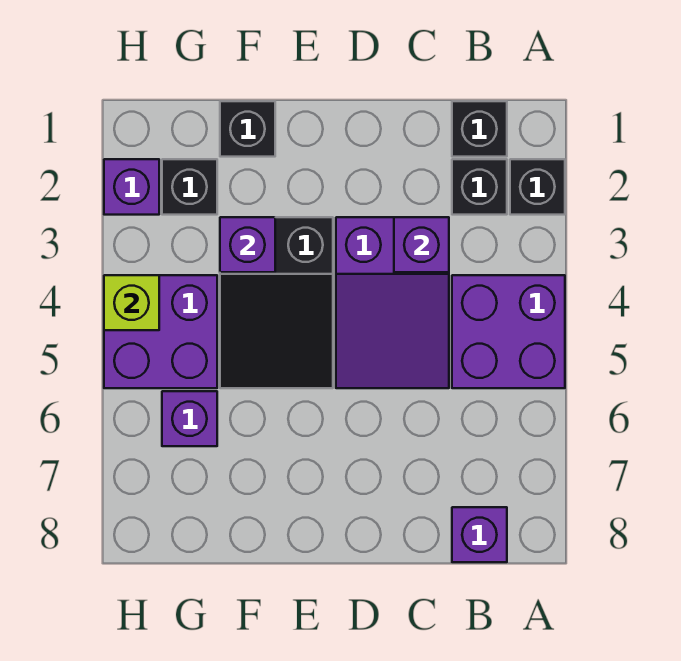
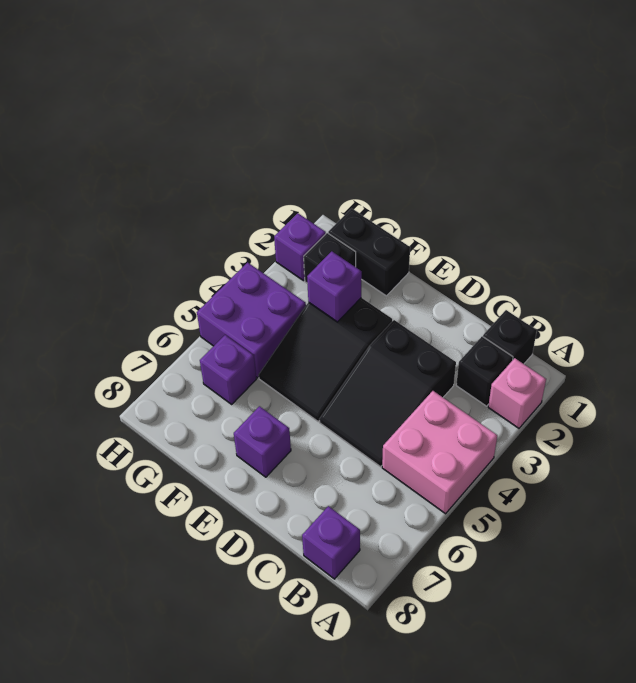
black brick A2 level 1 -> pink brick A2 level 1
purple brick A4:B5 level 1 -> pink brick A4:B5 level 1
purple slope C3:D5 level 1 top 3 -> black slope C3:D5 level 1 top 3
purple brick C3 level 2 -> purple brick E7 level 1
black brick F1 level 1 -> black brick F1:G1 level 1
lime brick H4 level 2 -> none

